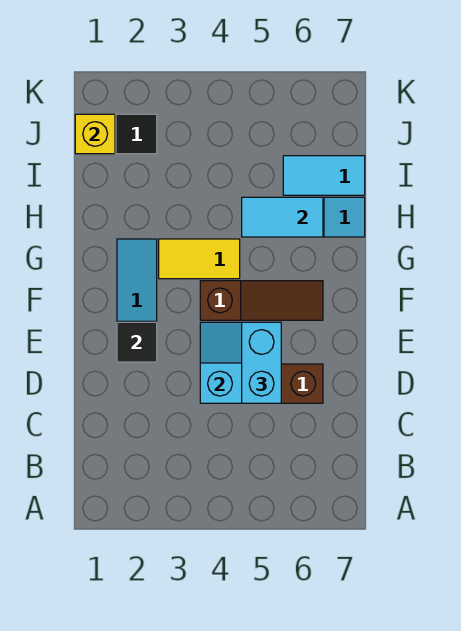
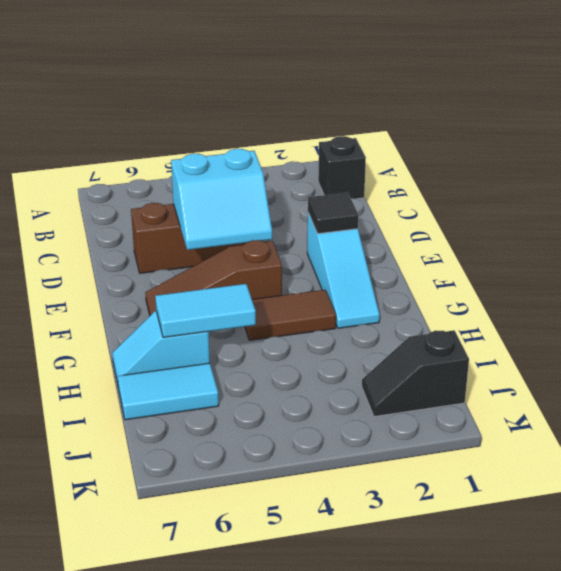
none -> black brick B1 level 1
cyan brick D5:E5 level 3 -> none
yellow tile G3:G4 level 1 -> brown tile G3:G4 level 1
yellow brick J1 level 2 -> none

